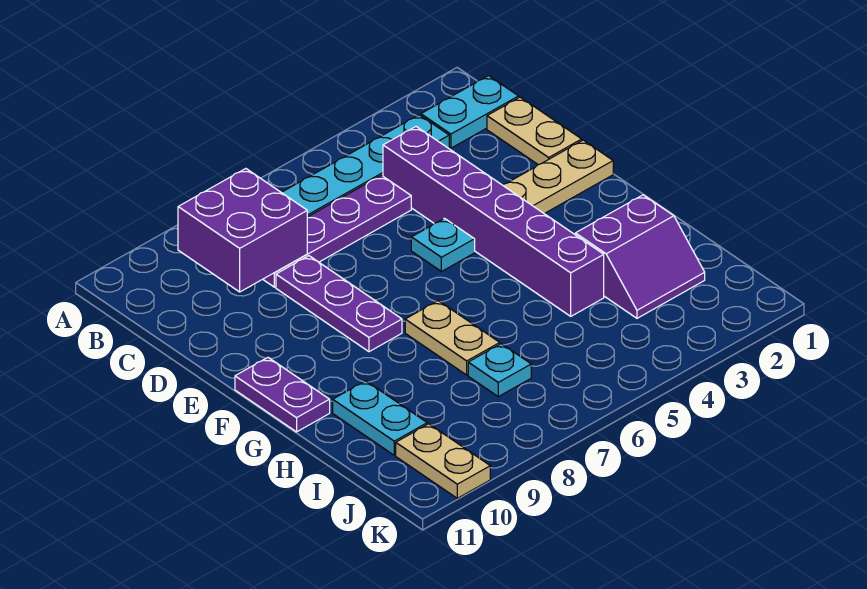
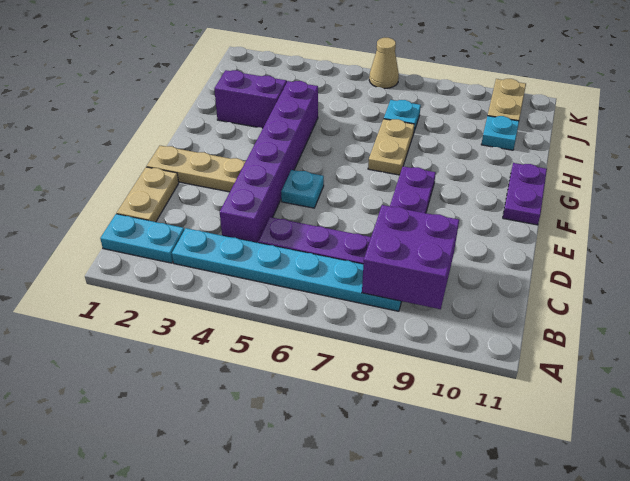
cyan plate H10:I10 level 1 -> cyan plate I10 level 1
none -> tan cone K6 level 1

